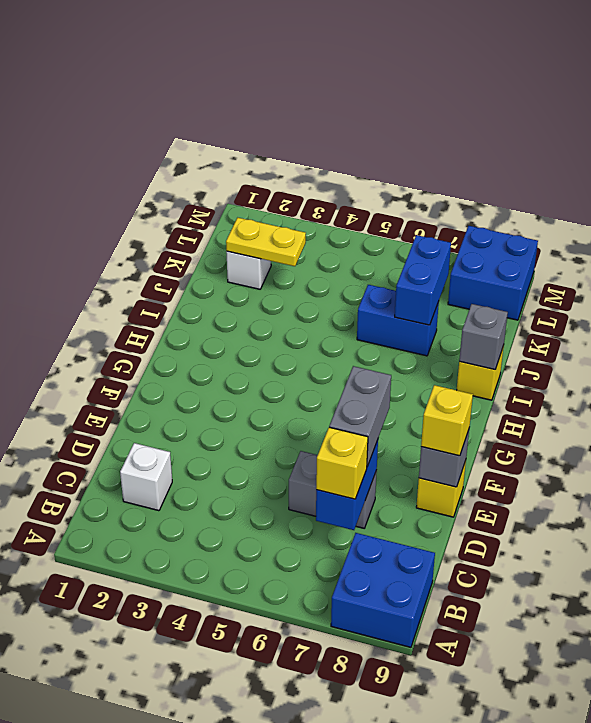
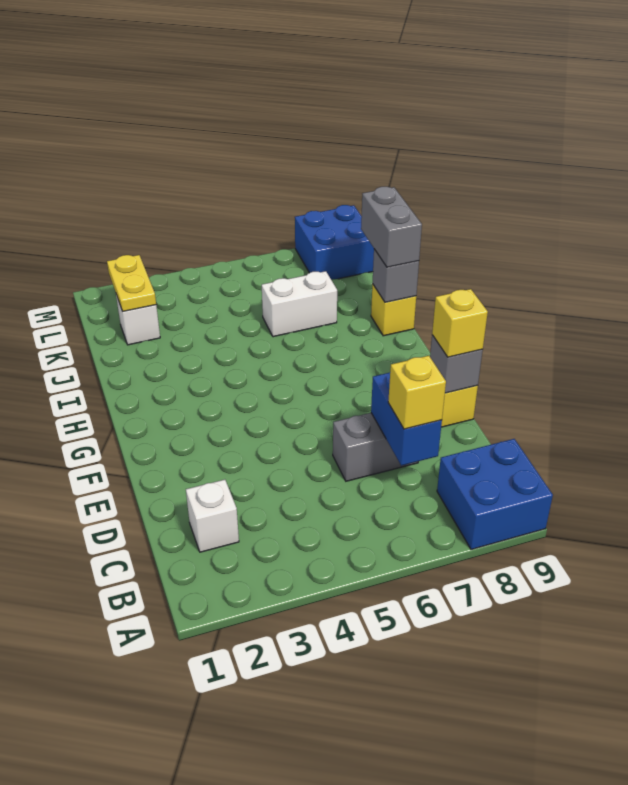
grey brick D7:E7 level 3 -> grey brick I9:J9 level 3
blue brick J6:J7 level 1 -> white brick J6:J7 level 1
blue brick J7:K7 level 2 -> none
yellow plate K2:K3 level 2 -> yellow plate K2:L2 level 2

